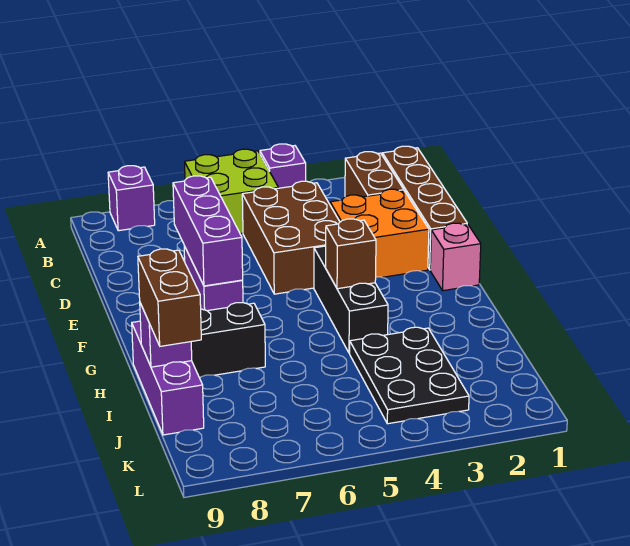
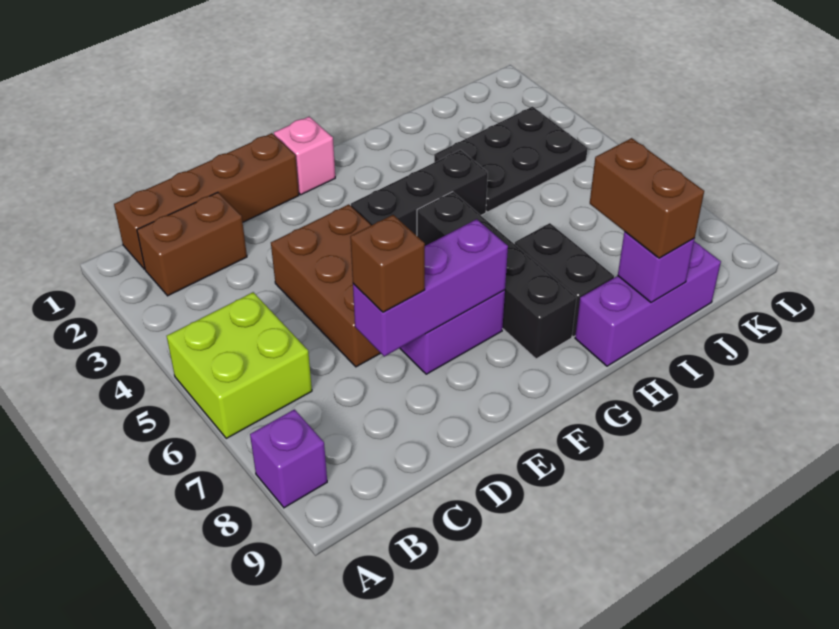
purple brick A4 level 1 -> none
brown brick C4:E5 level 1 -> brown brick D4:E6 level 1
orange brick D2:E3 level 1 -> none
brown brick G4 level 2 -> brown brick D7 level 3
none -> black brick G5:G8 level 1
brown brick I9:J9 level 3 -> brown brick I8:I9 level 3

